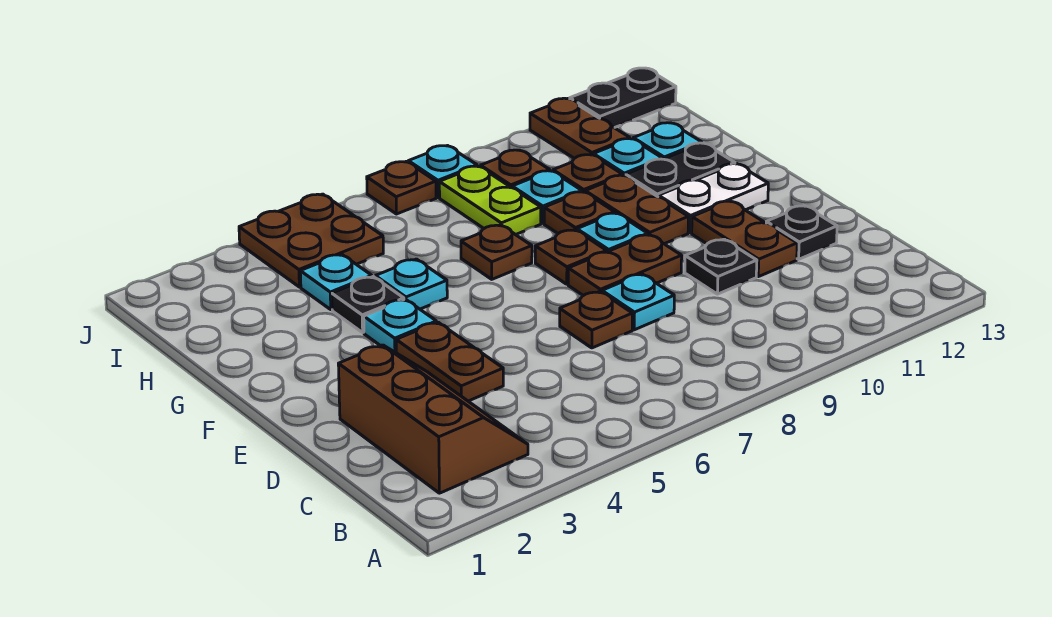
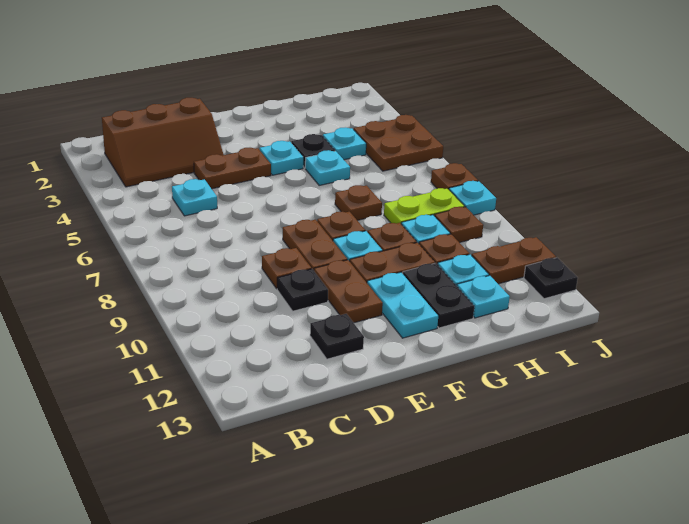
brown plate D7 level 1 -> brown plate D9 level 1
cyan plate D8 level 1 -> cyan plate C5 level 1
brown plate D11:E11 level 1 -> brown plate E10:E11 level 1
white plate F11:F12 level 1 -> cyan plate F11:F12 level 1
black plate J12:J13 level 1 -> black plate J12 level 1

